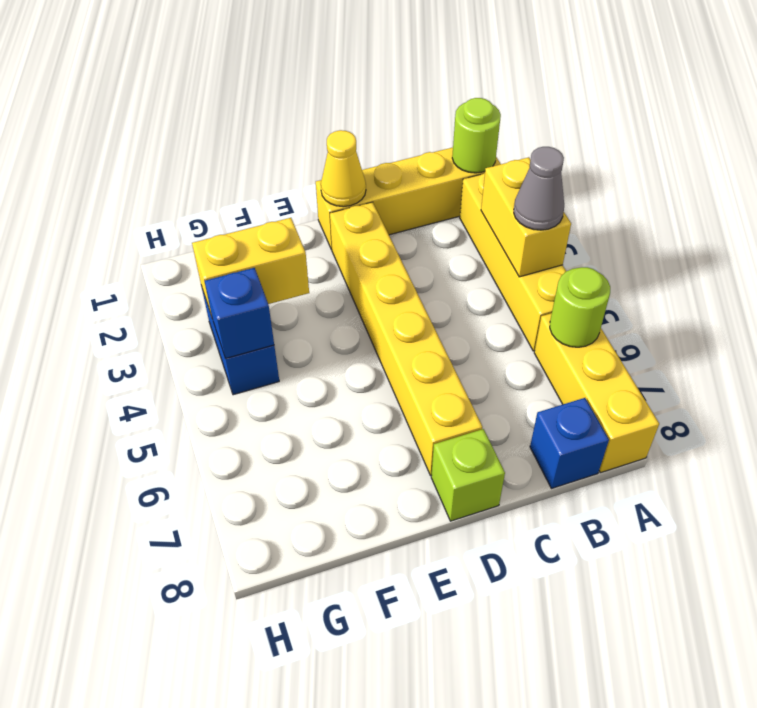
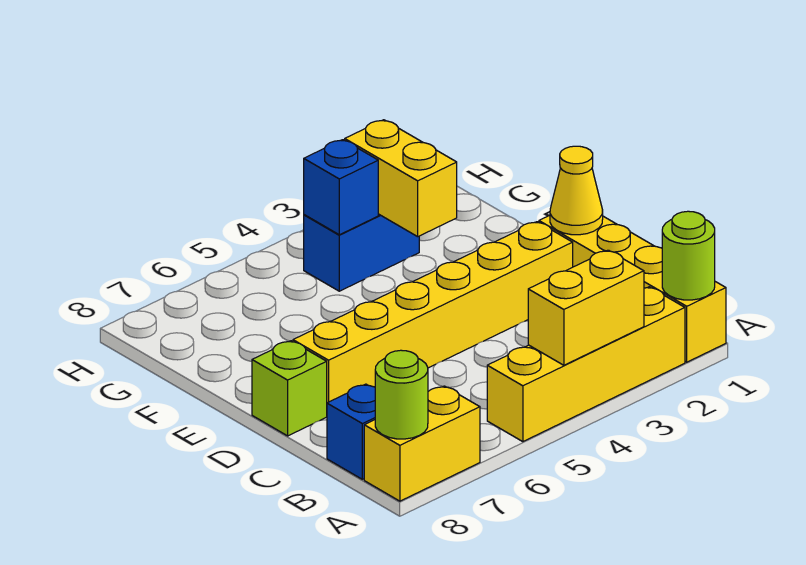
grey cone A4 level 3 -> none
yellow brick A6:A8 level 1 -> yellow brick A7:A8 level 1
lime round brick A6 level 2 -> lime round brick A8 level 2

